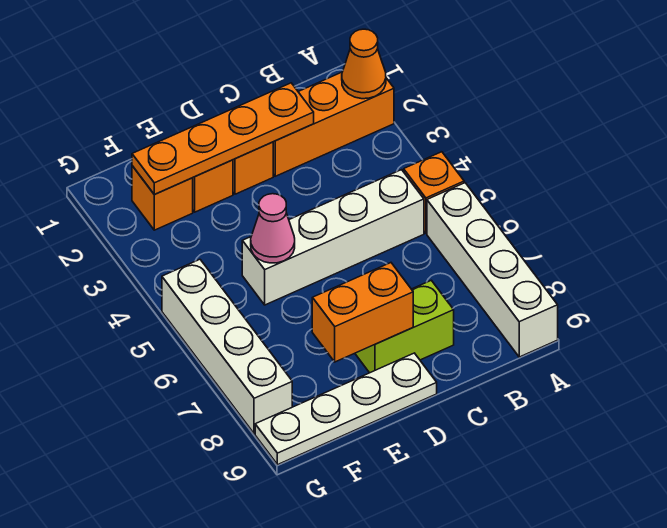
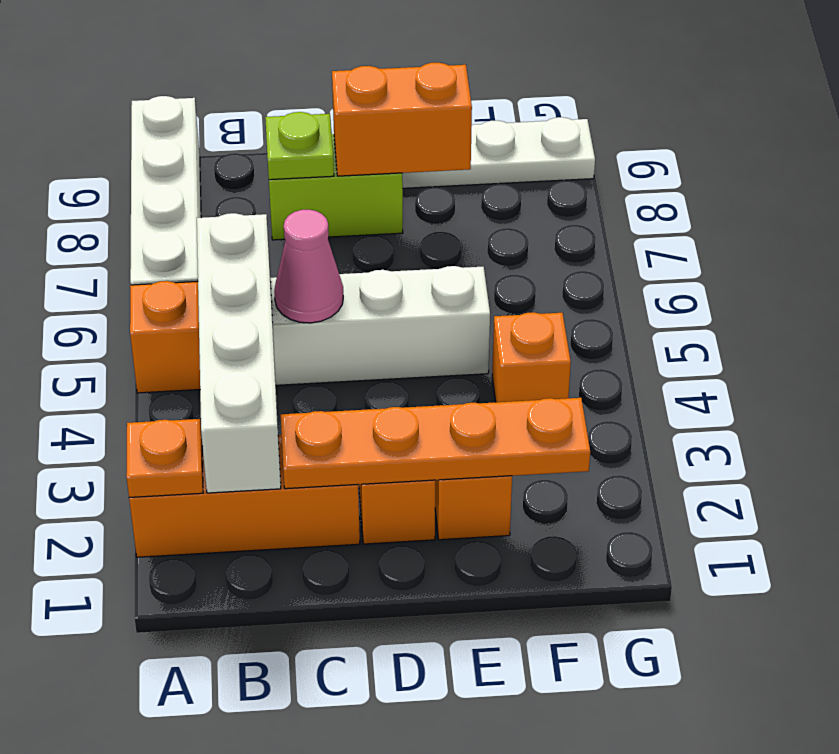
orange cone A2 level 2 -> orange plate A2 level 2
none -> lime plate C8 level 2
pink cone E5 level 2 -> pink cone C5 level 2
orange brick F2 level 1 -> orange brick F4 level 1
white brick G5:G8 level 1 -> white brick B2:B5 level 2

